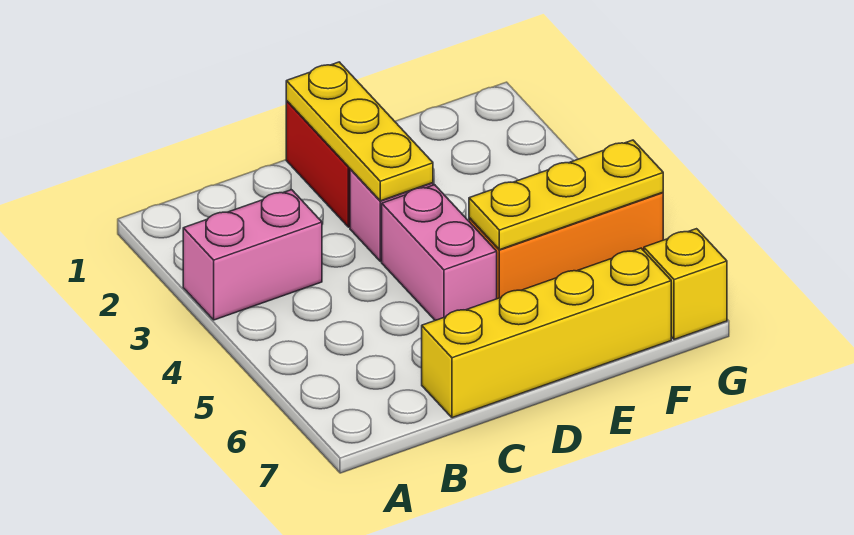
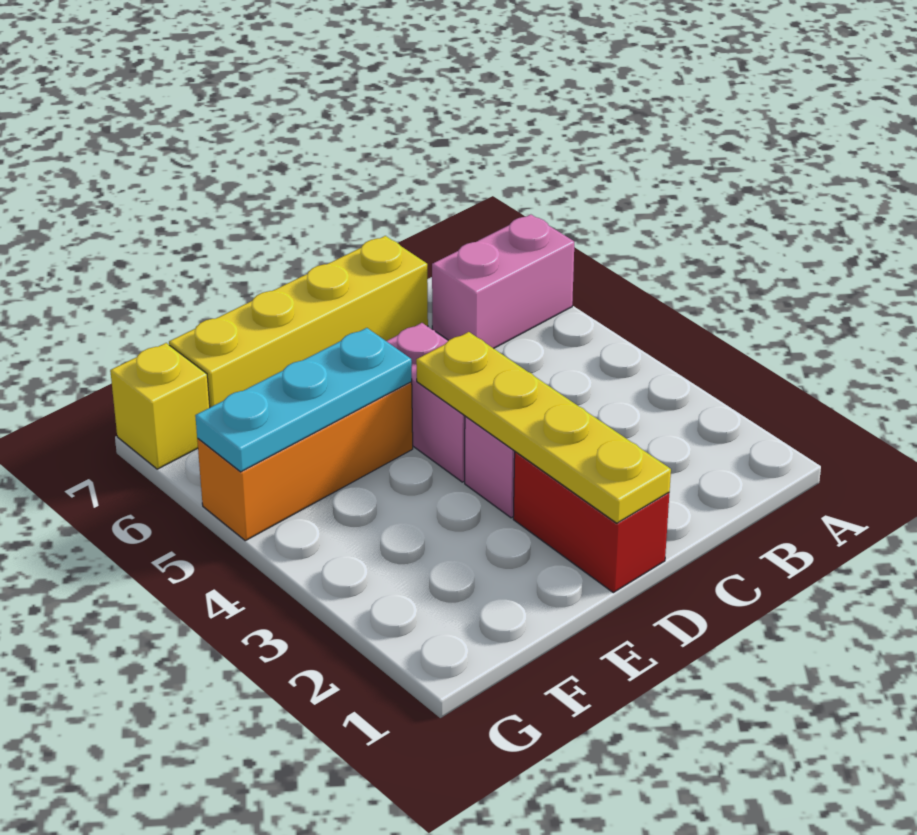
pink brick A3:B3 level 1 -> pink brick A6:B6 level 1
yellow plate D1:D3 level 2 -> yellow plate D1:D4 level 2
yellow plate E5:G5 level 2 -> cyan plate E5:G5 level 2

